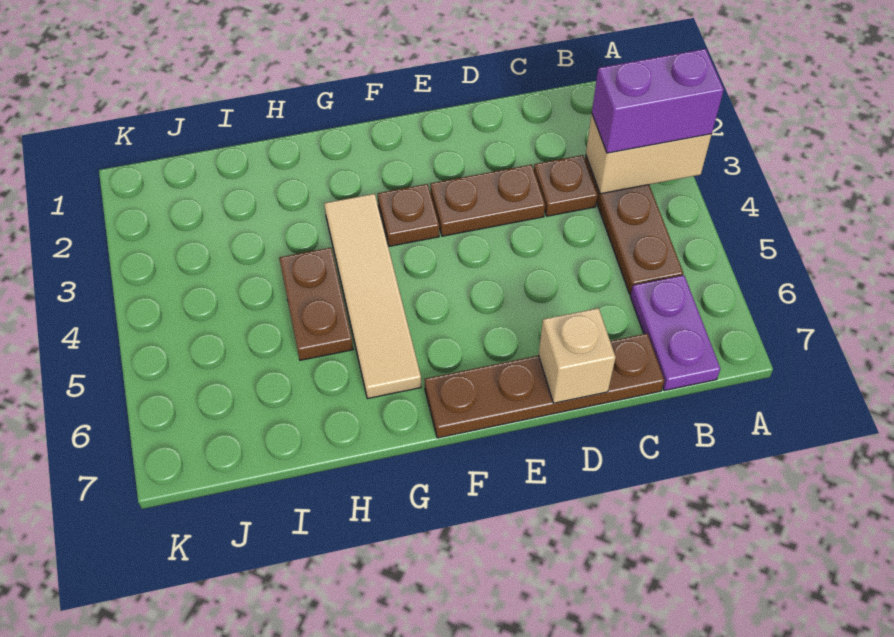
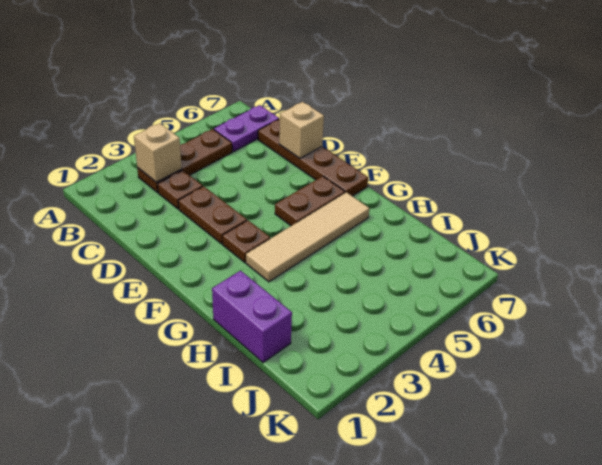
tan brick A3:B3 level 2 -> tan brick B3 level 2
purple brick A3:B3 level 3 -> purple brick H1:I1 level 1
brown plate H4:H5 level 1 -> brown plate F5:F6 level 1

